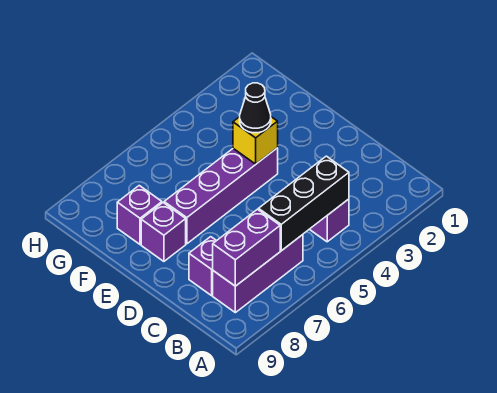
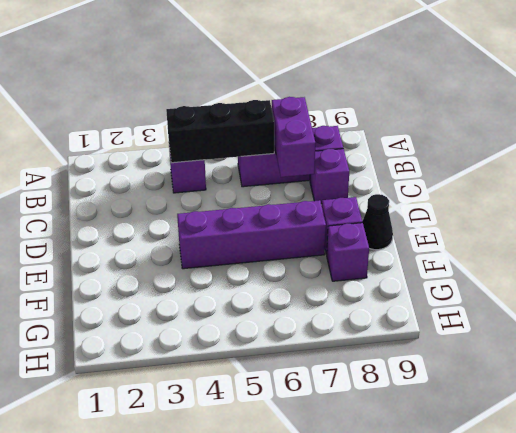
purple brick B7:B8 level 2 -> purple brick B7:C7 level 2
yellow brick E4 level 2 -> none
black cone E4 level 3 -> black cone E9 level 1

